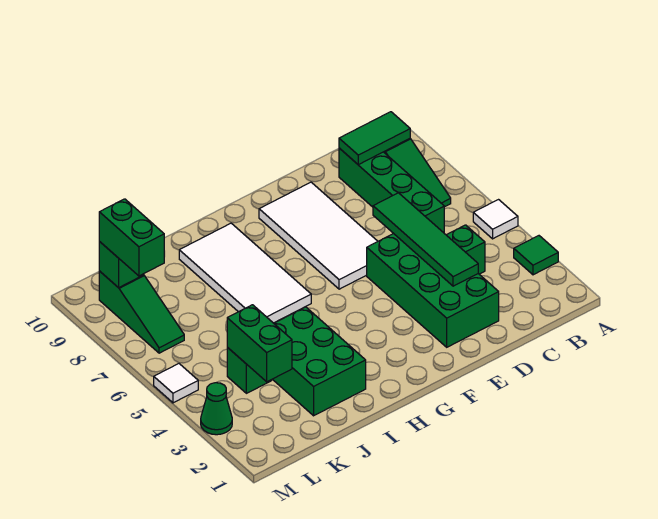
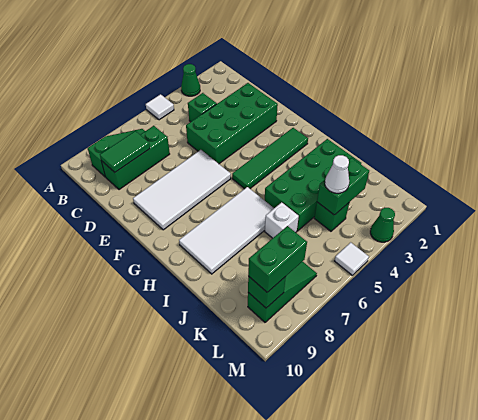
green tile A3 level 1 -> green cone A3 level 1
green tile B9:C9 level 2 -> green tile C8:C9 level 2
green brick C6:C9 level 1 -> green brick C7:C9 level 1
green tile D3:D6 level 2 -> green tile G2:G5 level 1
green brick I2:J4 level 1 -> green brick I2:J5 level 1
none -> white brick J6 level 1
none -> white cone K4 level 3

